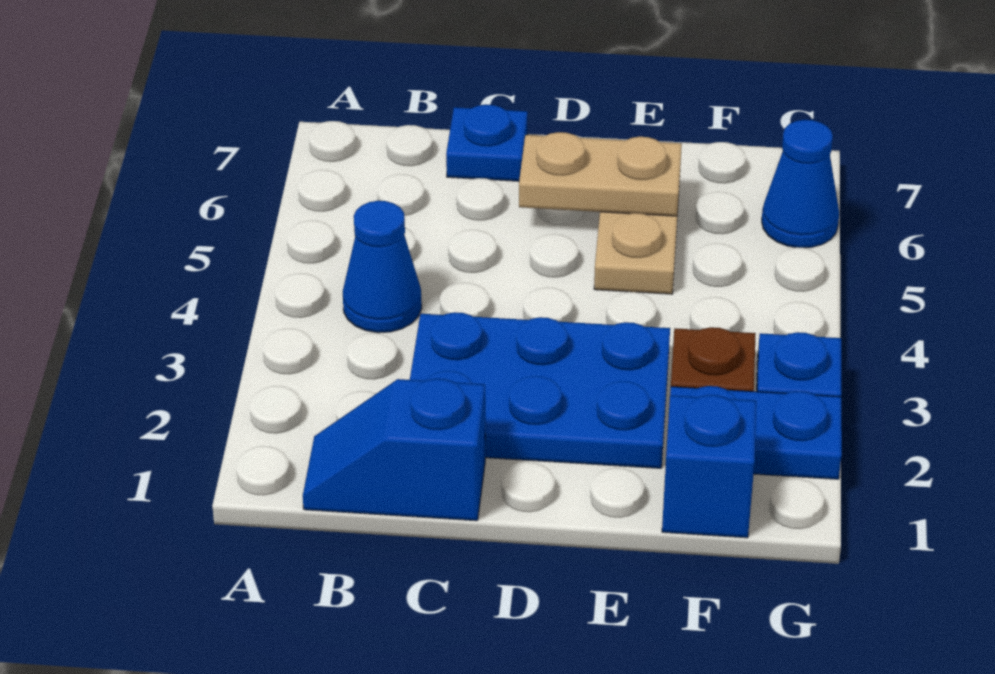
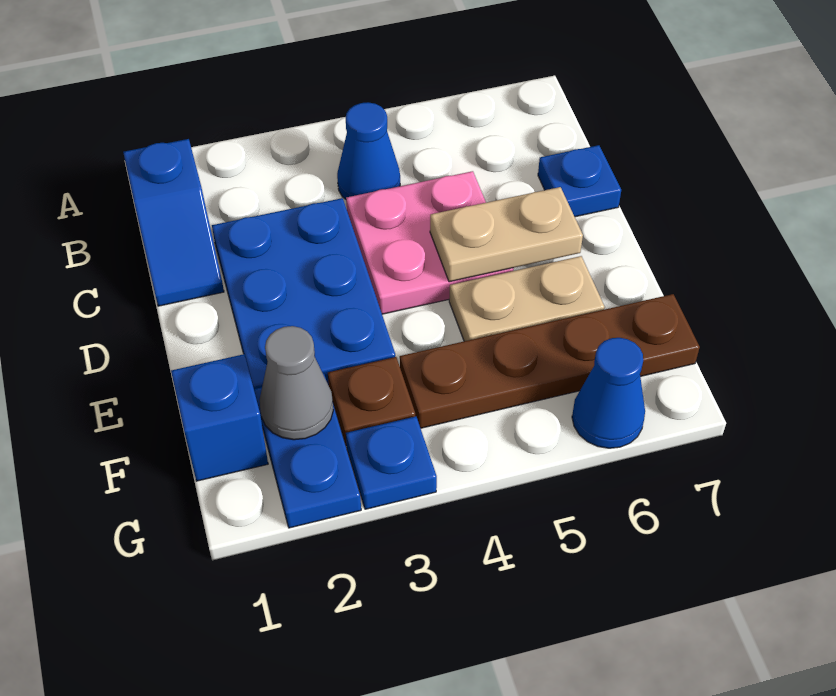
blue slope B1:C1 level 1 top C -> blue slope B1:C1 level 1 top B
none -> pink plate C4:D5 level 1
tan plate D6:E6 level 2 -> tan plate D5:D6 level 2
none -> grey cone F2 level 2
none -> brown plate F4:F7 level 1

